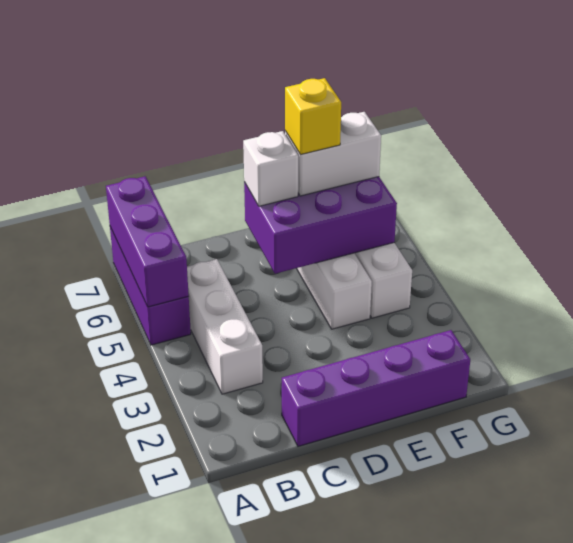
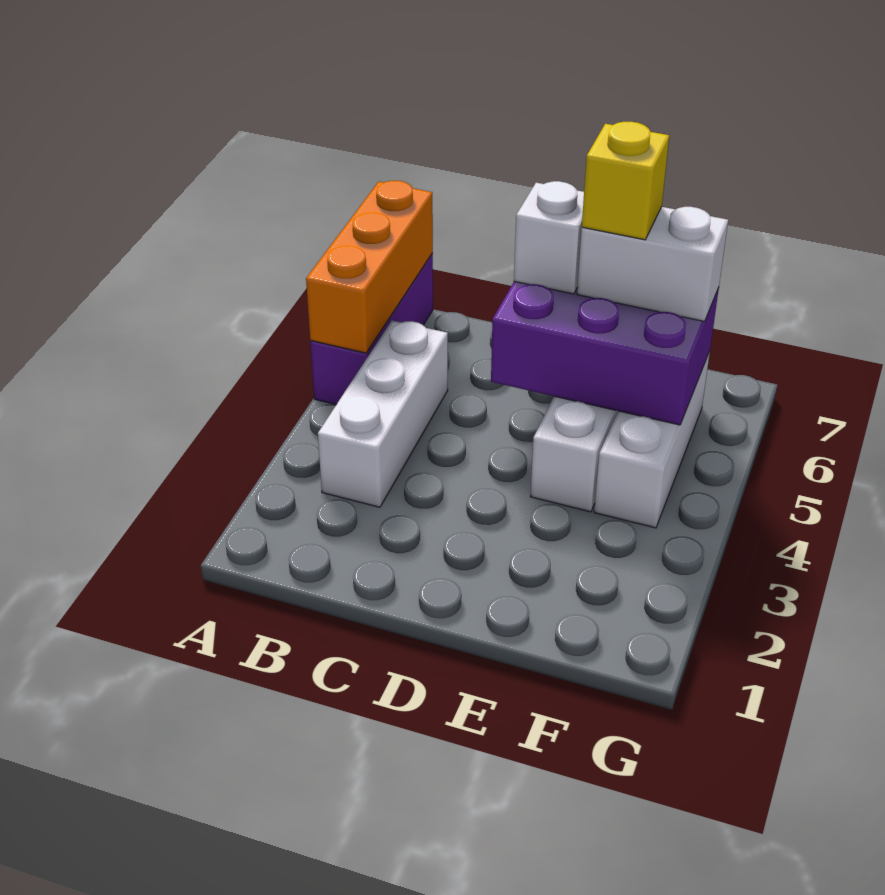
purple brick A5:A7 level 2 -> orange brick A5:A7 level 2
purple brick C1:F1 level 1 -> none

